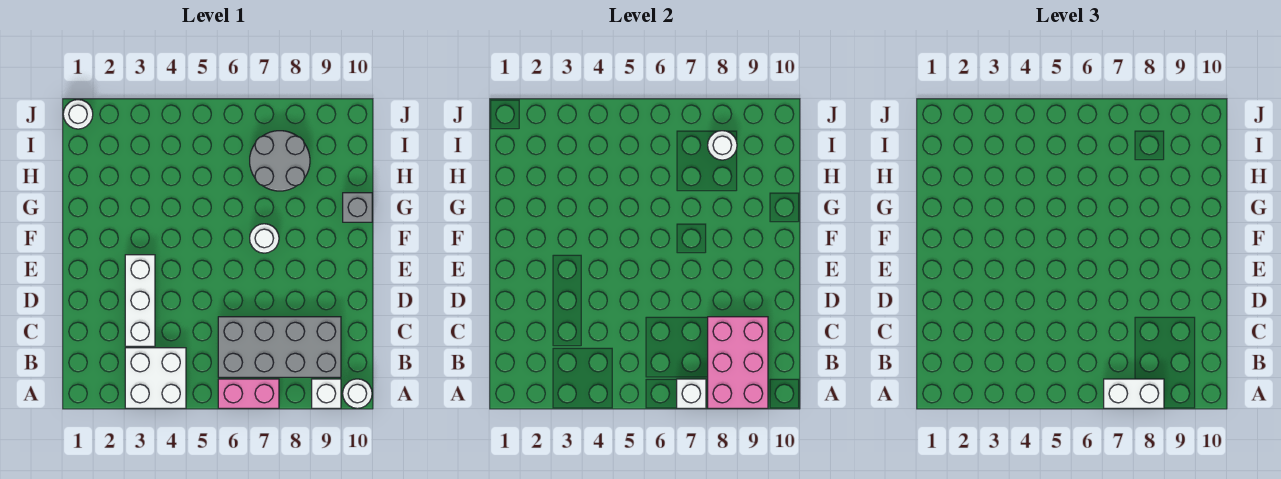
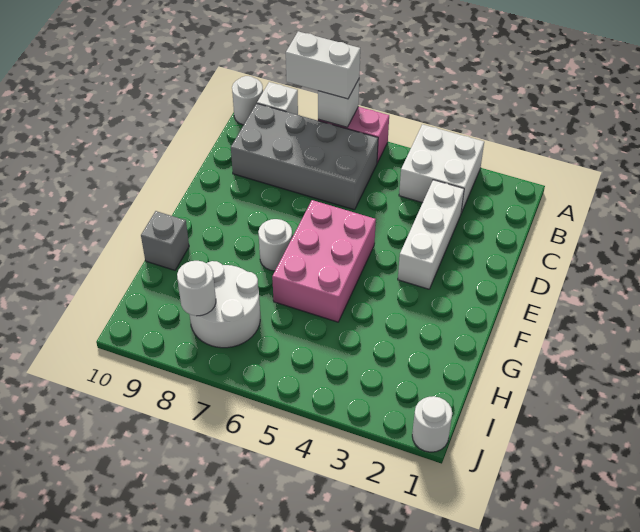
pink brick A8:C9 level 2 -> pink brick E5:G6 level 1
grey round brick H7:I8 level 1 -> white round brick H7:I8 level 1

